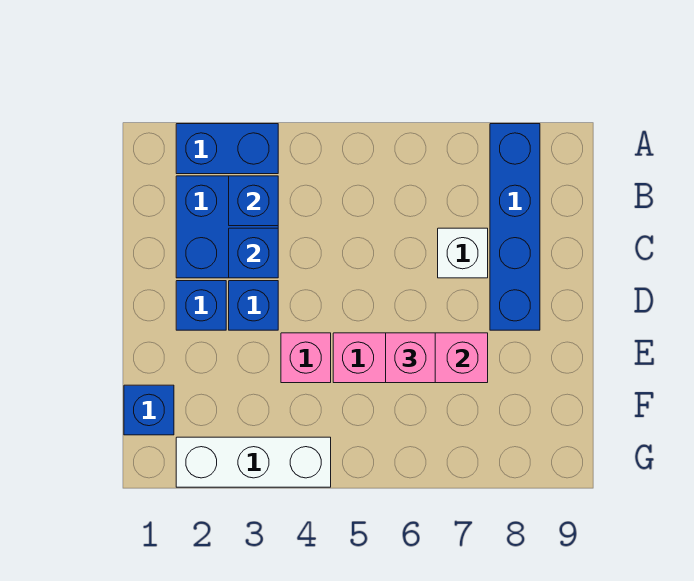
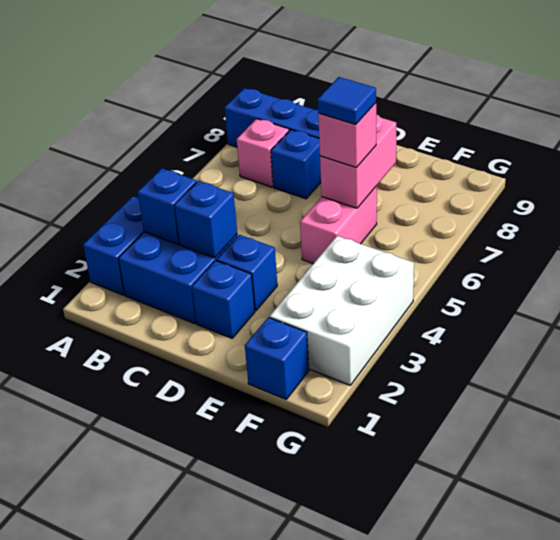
white brick C7 level 1 -> blue brick C7 level 1
pink brick E4 level 1 -> pink brick B7 level 1
none -> blue tile E6 level 4
white brick G2:G4 level 1 -> white brick F2:G4 level 1

